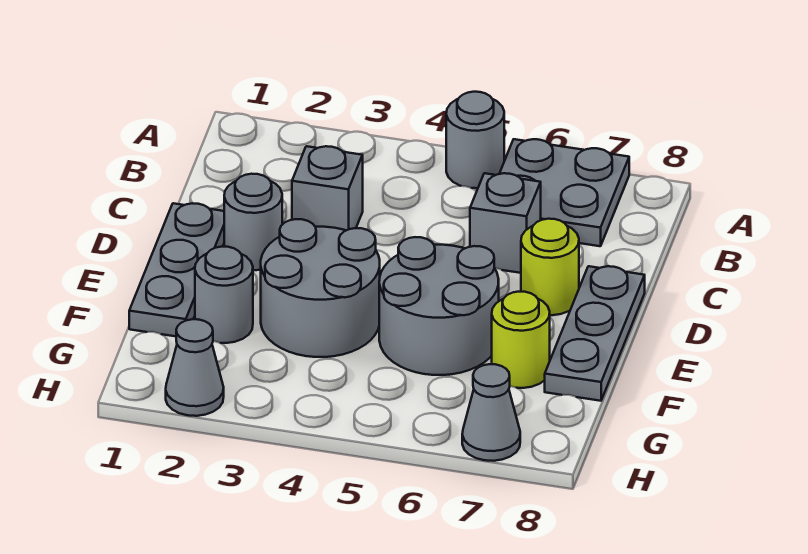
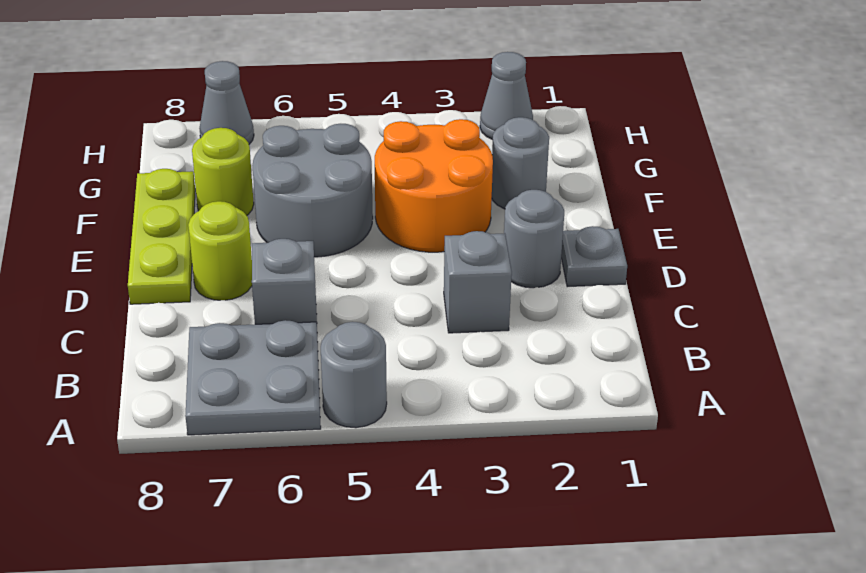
grey plate D1:F1 level 1 -> grey plate D1 level 1
grey plate D8:F8 level 1 -> lime plate D8:F8 level 1
grey round brick E3:F4 level 1 -> orange round brick E3:F4 level 1

